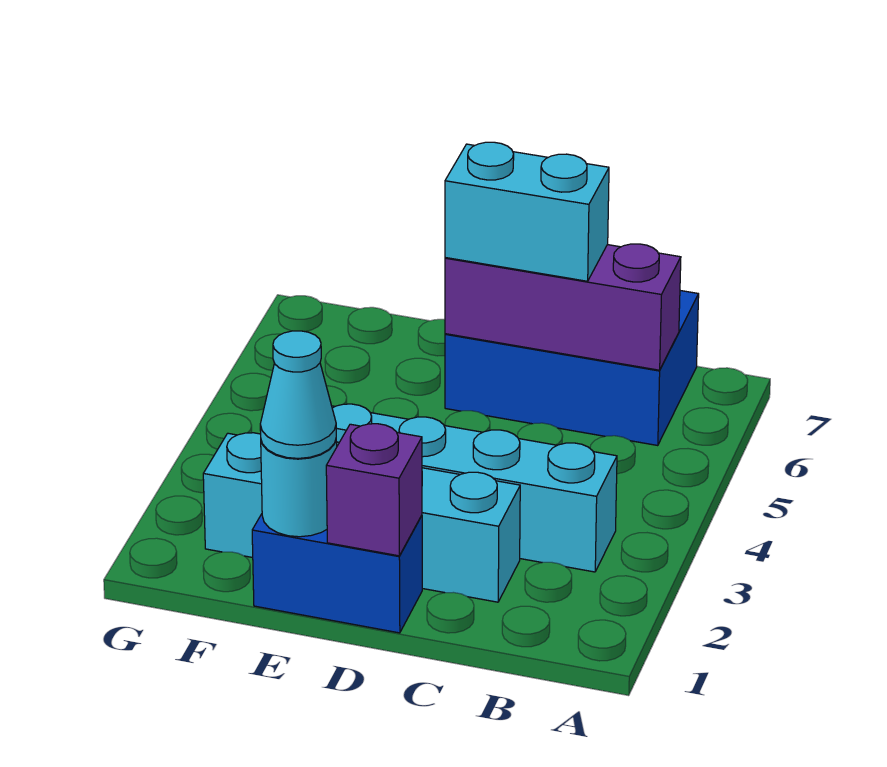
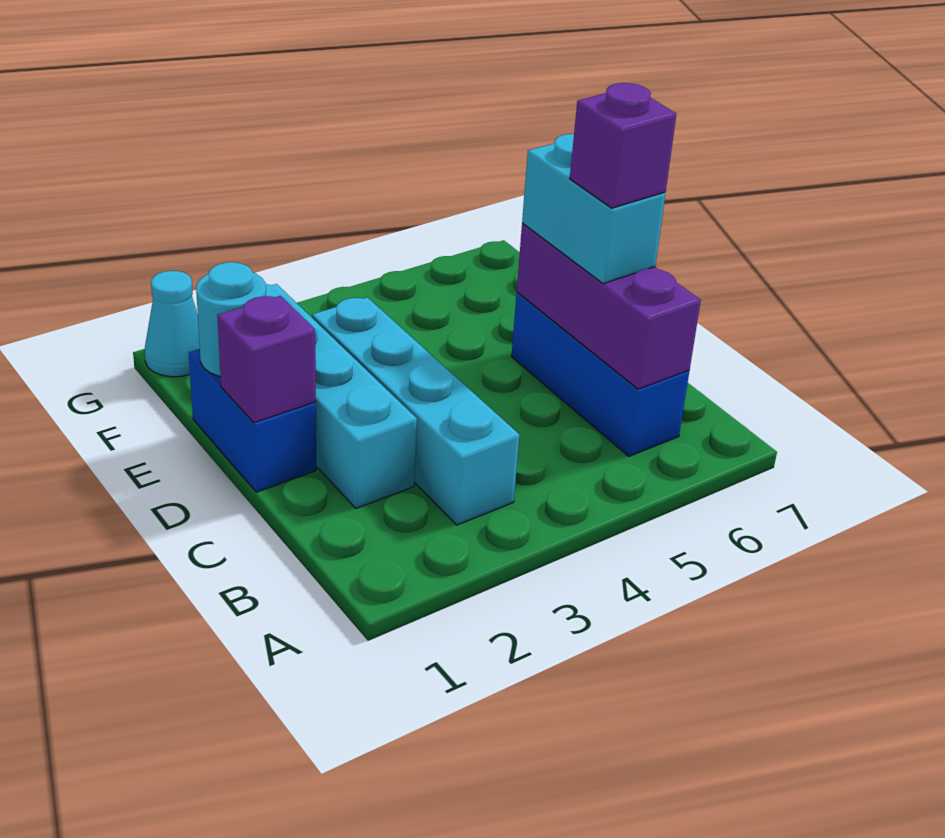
blue brick B6:D7 level 1 -> blue brick B6:D6 level 1
none -> purple brick C6 level 4
cyan cone E1 level 3 -> cyan cone G1 level 1

